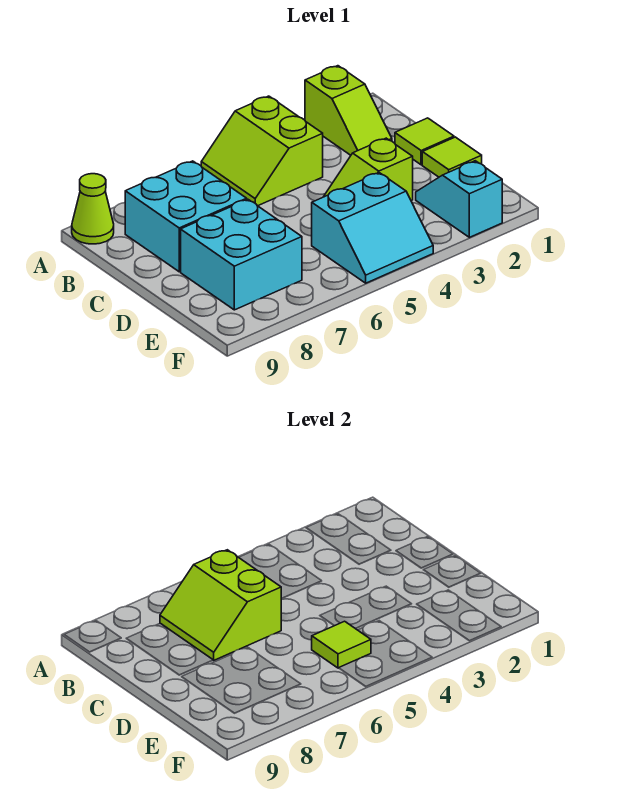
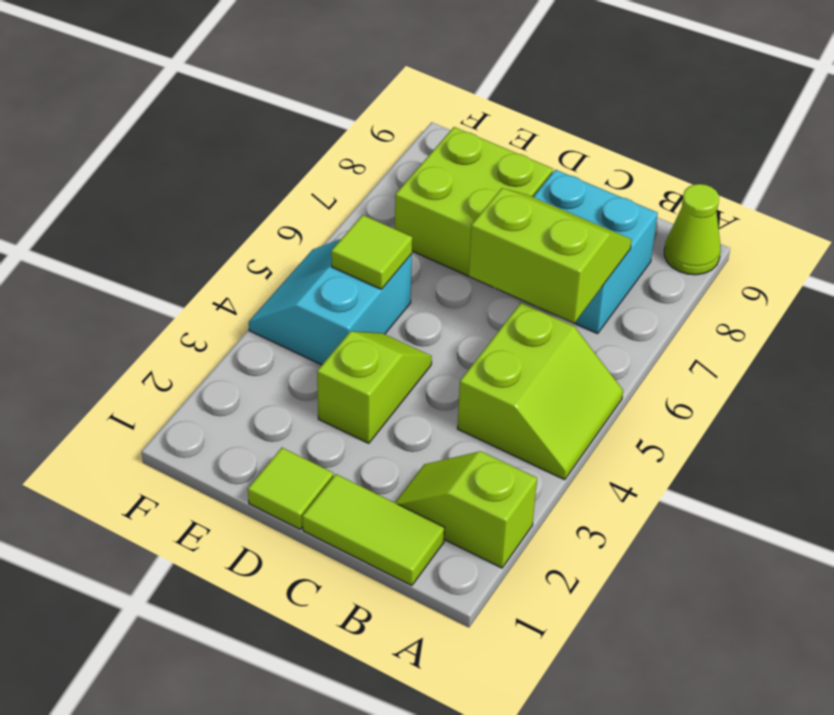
lime slope A4:B5 level 1 top 4 -> lime slope A4:B5 level 1 top B
lime tile C1 level 1 -> lime tile B1:C1 level 1
cyan brick D7:E8 level 1 -> lime brick D7:E8 level 1
cyan slope E2:F2 level 1 top F -> none

